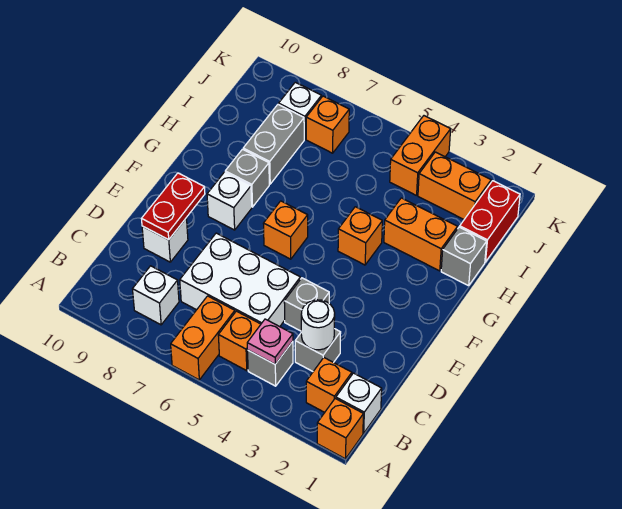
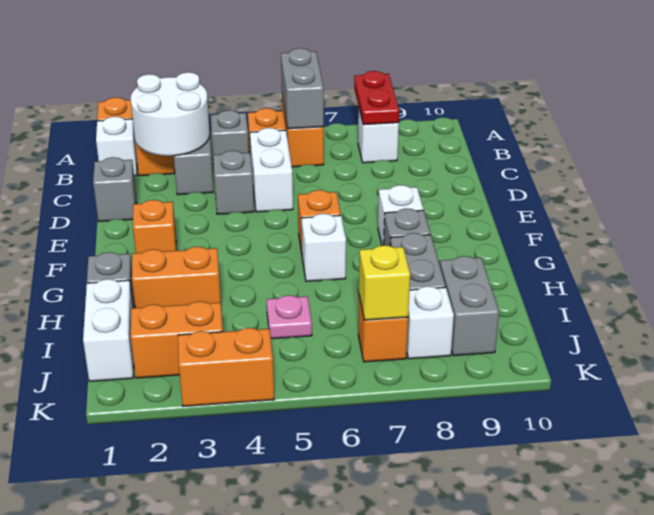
none -> grey brick A6:B6 level 2
pink plate B4 level 2 -> pink plate I5 level 1
white round brick C3 level 2 -> white round brick B2:C3 level 2
white brick C5:D7 level 1 -> white brick C5:D5 level 1
none -> grey brick D1 level 1
white brick D9 level 1 -> white brick G6 level 1
red plate D9:E9 level 2 -> red plate A8:B8 level 2
orange brick G4 level 1 -> orange brick F2 level 1
red brick I1:J1 level 1 -> white brick I1:J1 level 1
none -> grey brick I9:J9 level 1
orange brick J4:K4 level 1 -> orange brick K3:K4 level 1
none -> yellow brick J7 level 2

